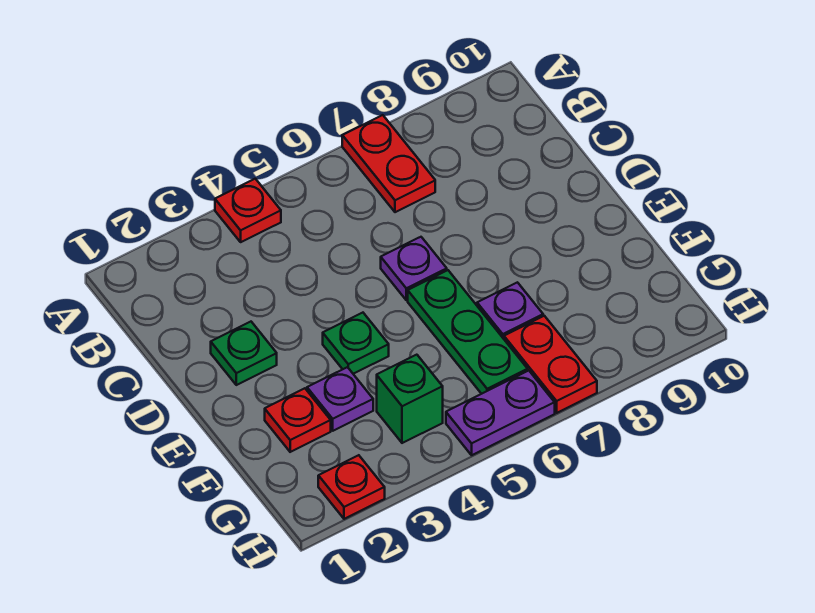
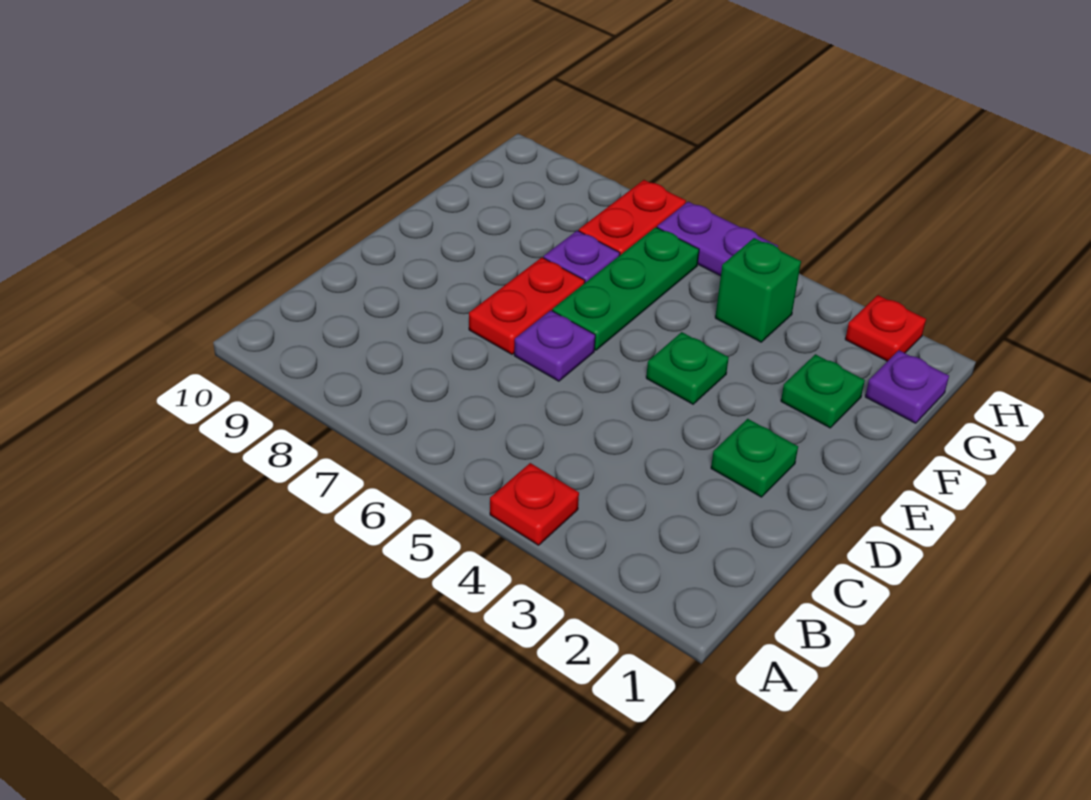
red plate A7:B7 level 1 -> red plate D7:E7 level 1
red plate F2 level 1 -> green plate F2 level 1
purple plate F3 level 1 -> purple plate G1 level 1

